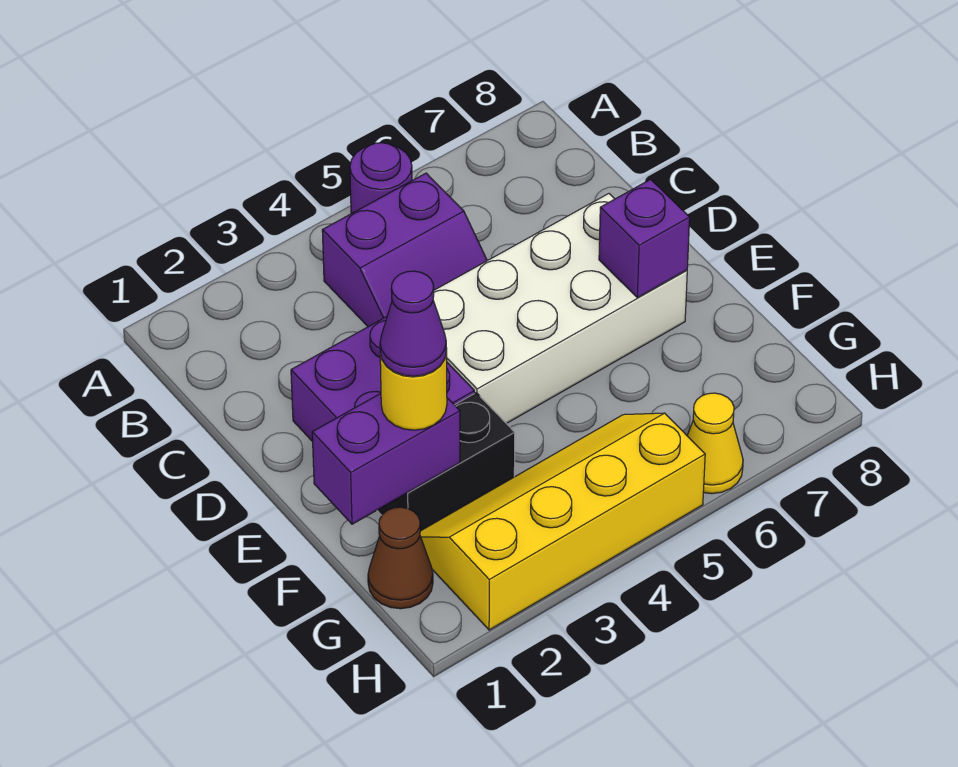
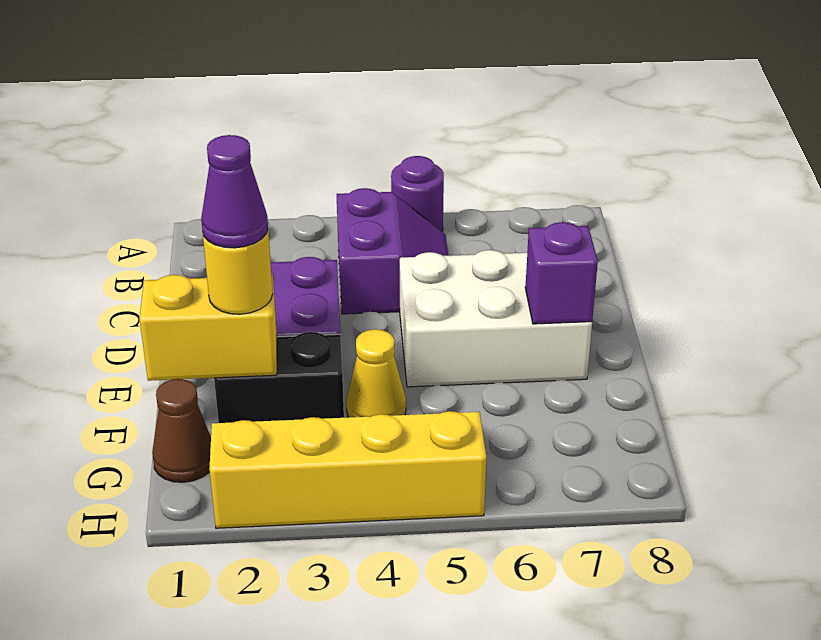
purple slope B4:C5 level 1 top B -> purple slope B4:C5 level 1 top 4
white brick D4:E7 level 1 -> white brick D5:E7 level 1
purple brick F1:F2 level 2 -> yellow brick F1:F2 level 2
yellow cone H6 level 1 -> yellow cone F4 level 1

